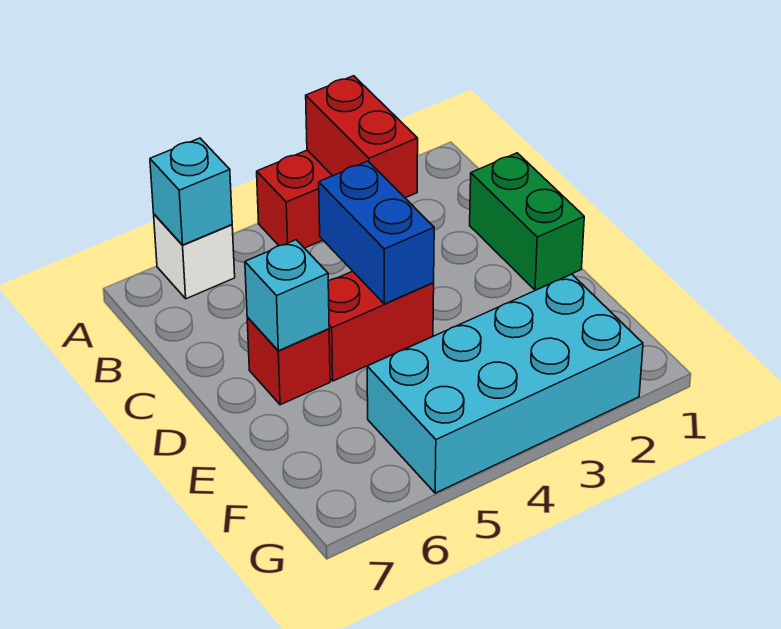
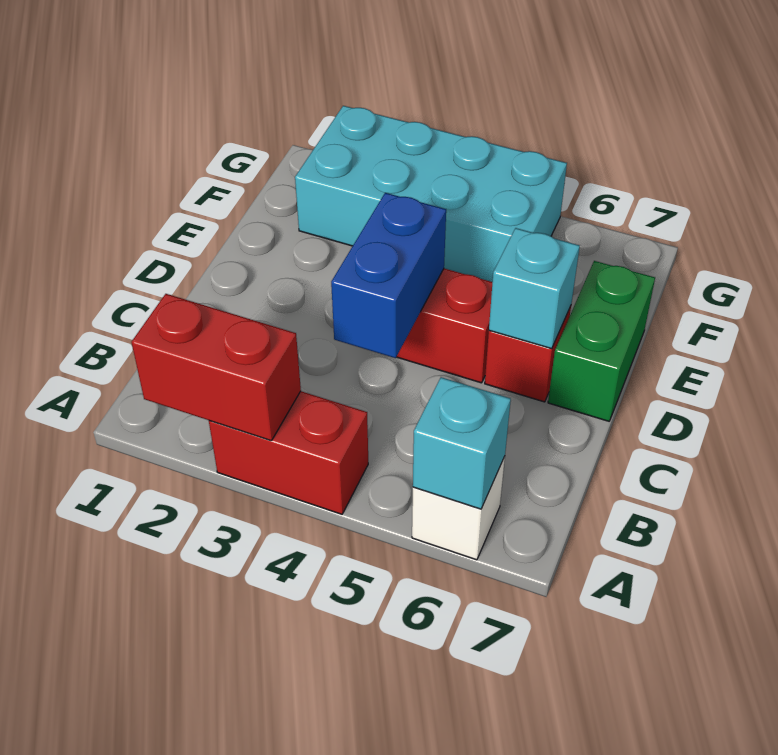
red brick A3:B3 level 2 -> red brick A2:A3 level 2
green brick C1:D1 level 1 -> green brick D7:E7 level 1

